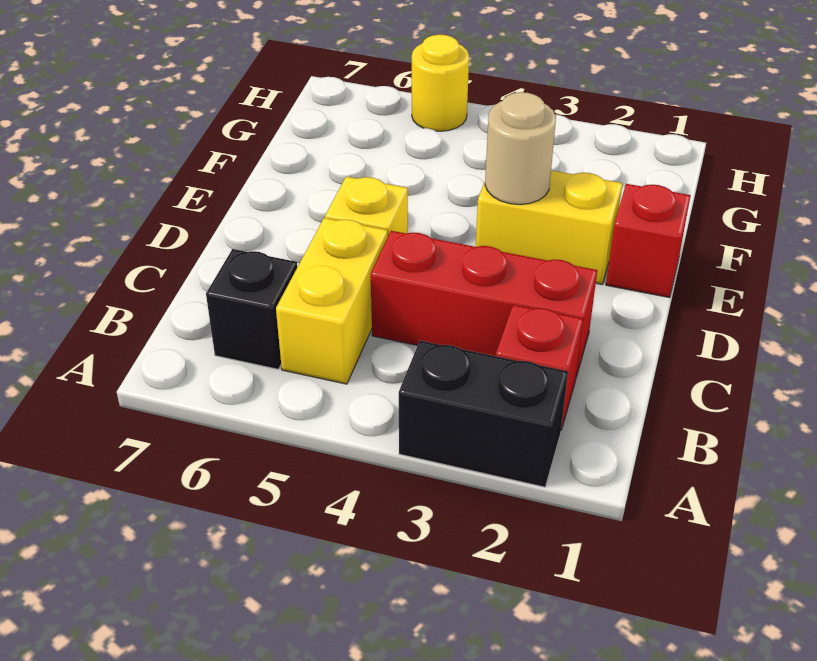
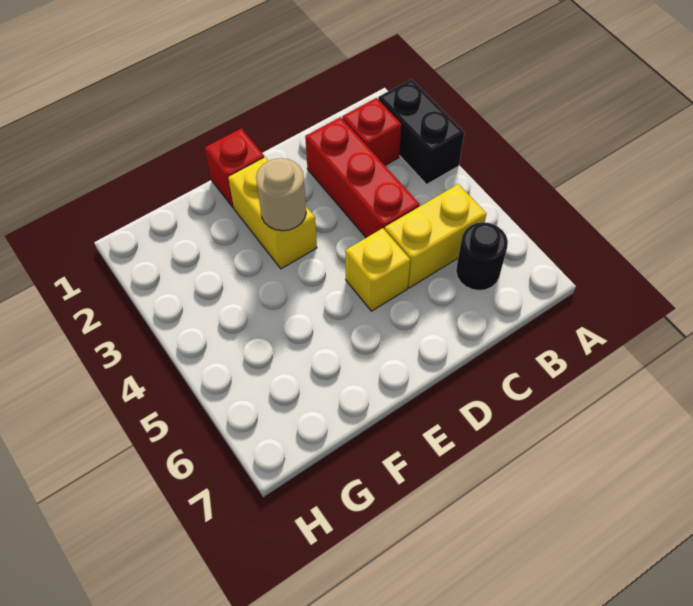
black brick B6 level 1 -> black round brick B6 level 1
yellow round brick H5 level 1 -> none

